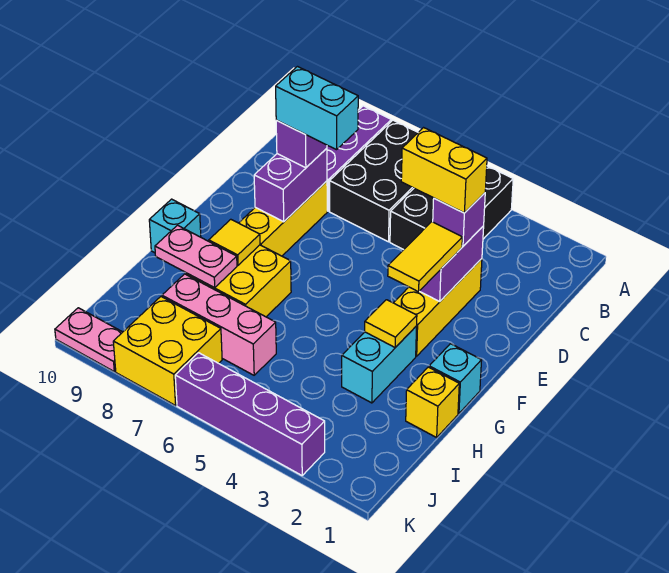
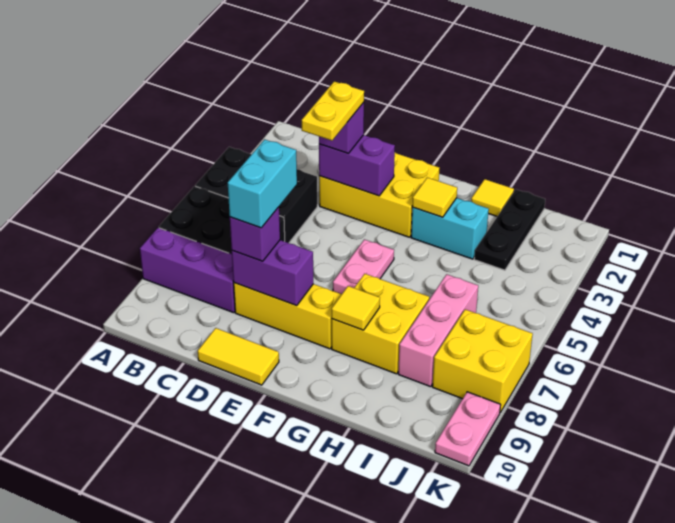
yellow brick D3:F3 level 1 -> yellow brick D2:F3 level 1
yellow brick D3:D4 level 4 -> yellow plate D3:D4 level 4
yellow tile E3:F3 level 3 -> yellow tile D10:E10 level 1
cyan brick G1 level 1 -> none
cyan brick G10 level 1 -> none
yellow brick H1 level 1 -> yellow tile H1 level 1
pink plate H8:H9 level 2 -> pink plate F5:F6 level 1
none -> black plate I1:I3 level 1
purple brick K3:K6 level 1 -> none

